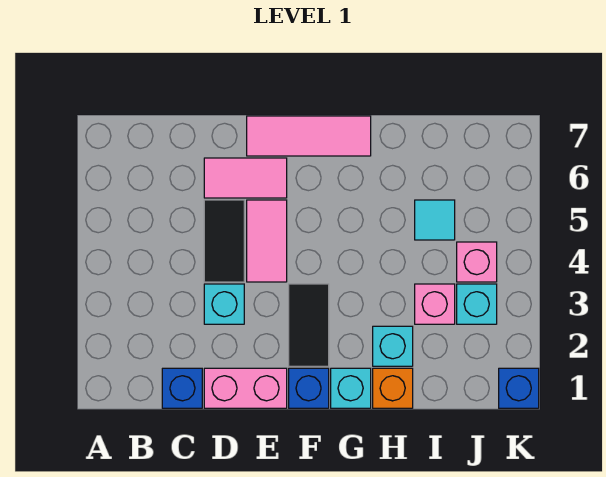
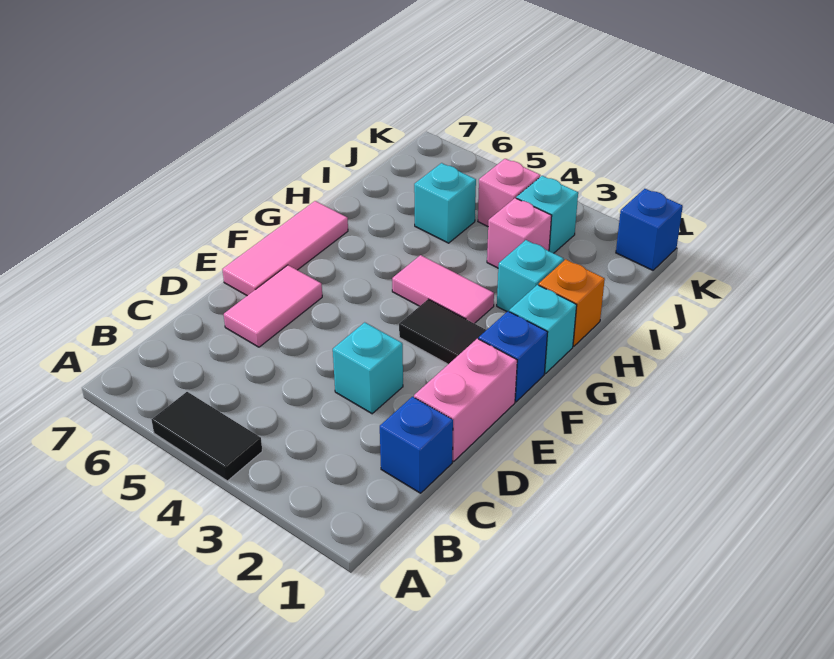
black tile D4:D5 level 1 -> black tile A4:A5 level 1
pink tile E4:E5 level 1 -> pink tile G3:G4 level 1
cyan tile I5 level 1 -> cyan brick I5 level 1

